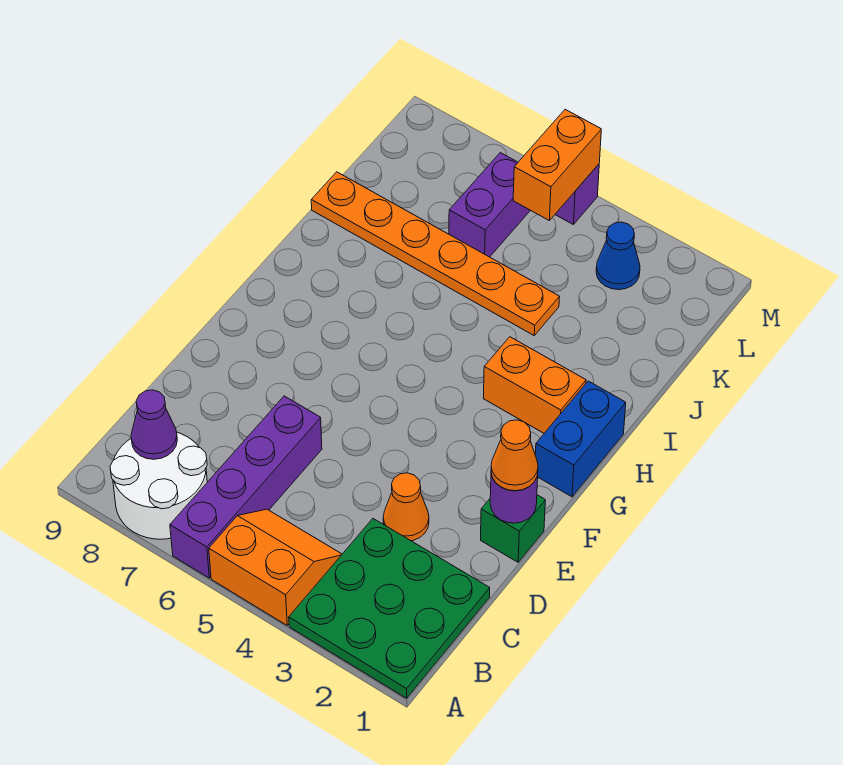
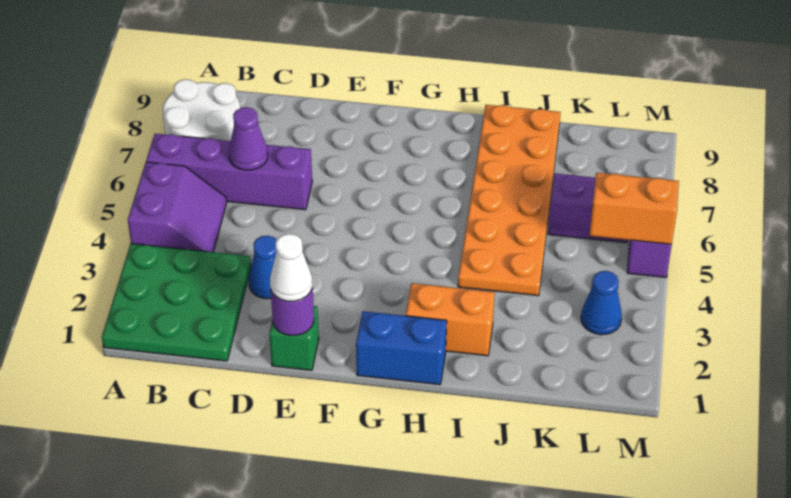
orange slope A4:B5 level 1 top A -> purple slope A4:B5 level 1 top A
purple cone B8 level 2 -> purple cone C6 level 2
orange cone D3 level 1 -> blue cone D3 level 1
orange cone E1 level 3 -> white cone E1 level 3
orange brick H2:H3 level 1 -> orange brick H2:I2 level 1
orange plate J4:J9 level 1 -> orange plate I4:J9 level 1

